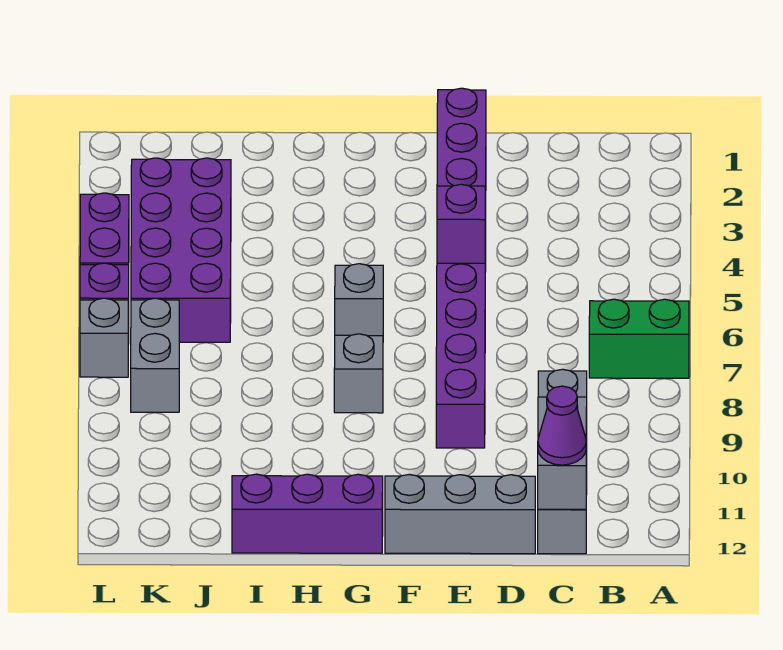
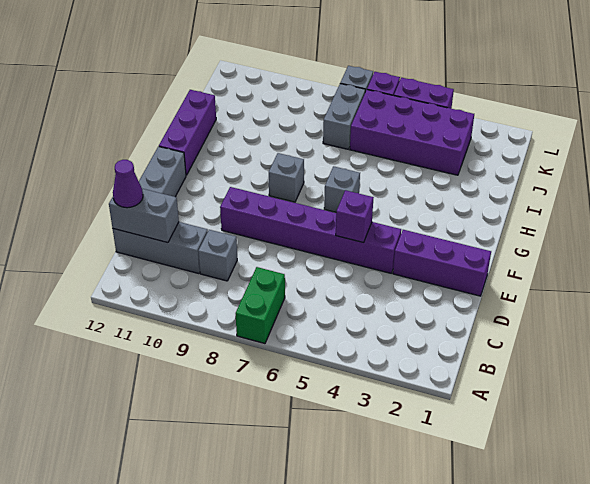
grey brick K7:K8 level 1 -> grey brick J7:K7 level 1

